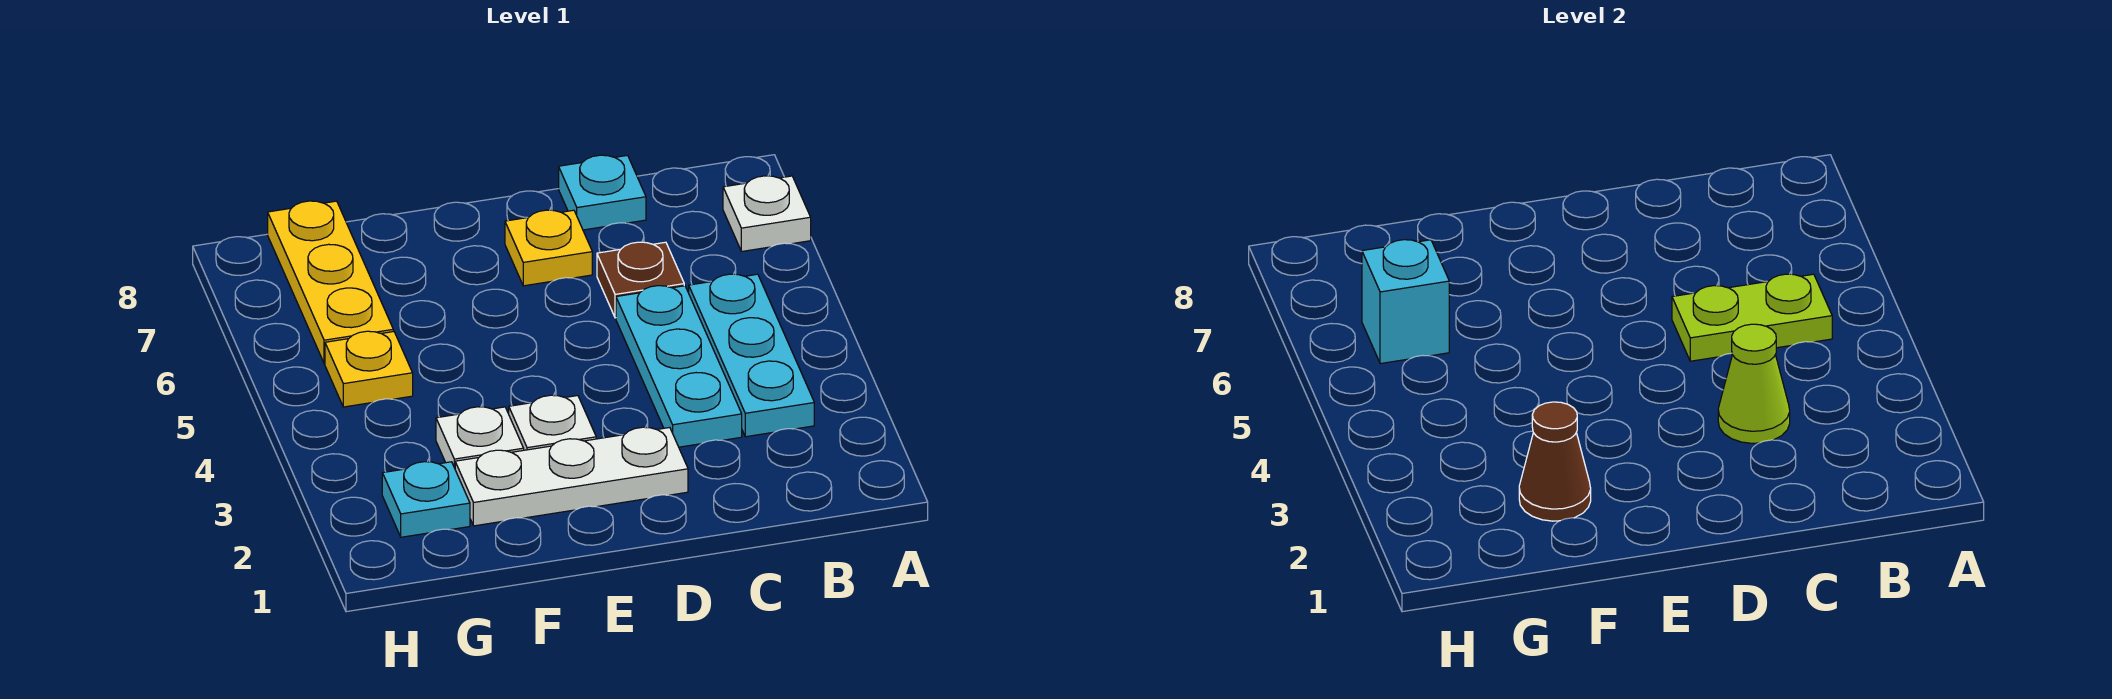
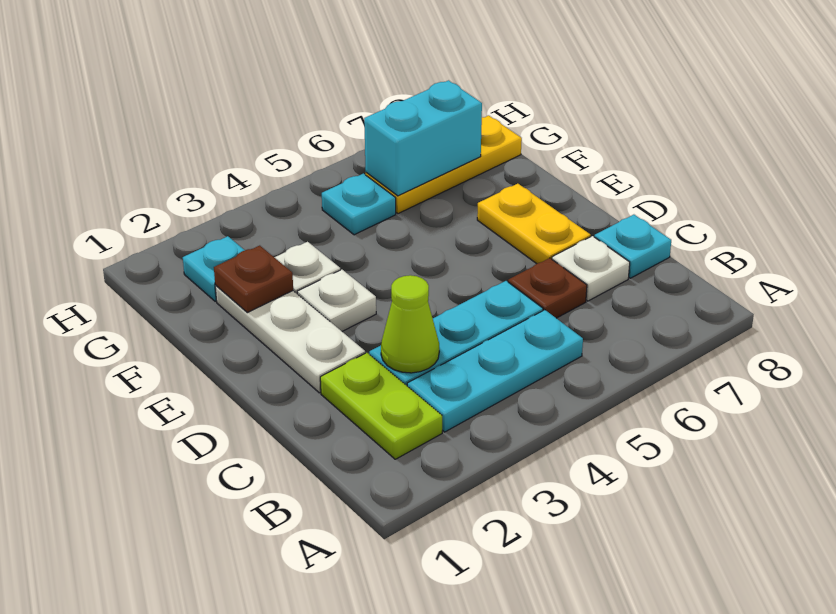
white plate A7 level 1 -> white plate C7 level 1
lime plate B5:C5 level 2 -> lime plate B2:C2 level 1
yellow plate D7 level 1 -> yellow plate D7:E7 level 1
brown cone F2 level 2 -> brown plate F2 level 2
yellow plate G5 level 1 -> cyan plate G5 level 1
cyan brick G6 level 2 -> cyan brick G6:G7 level 2

